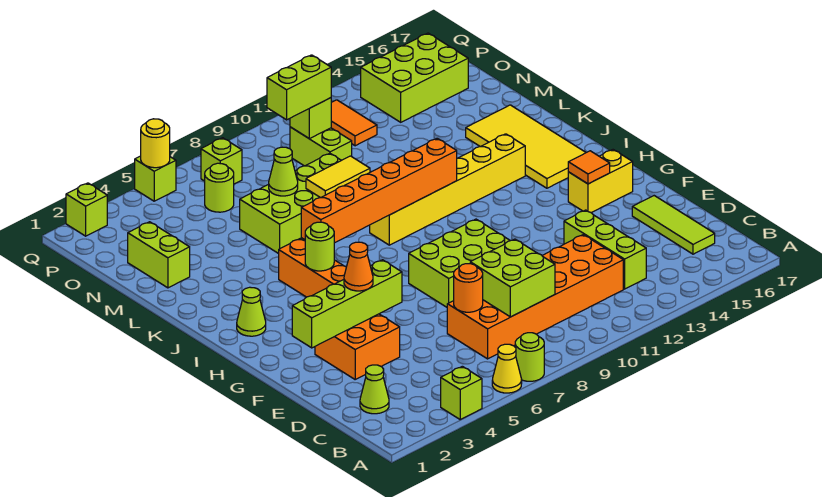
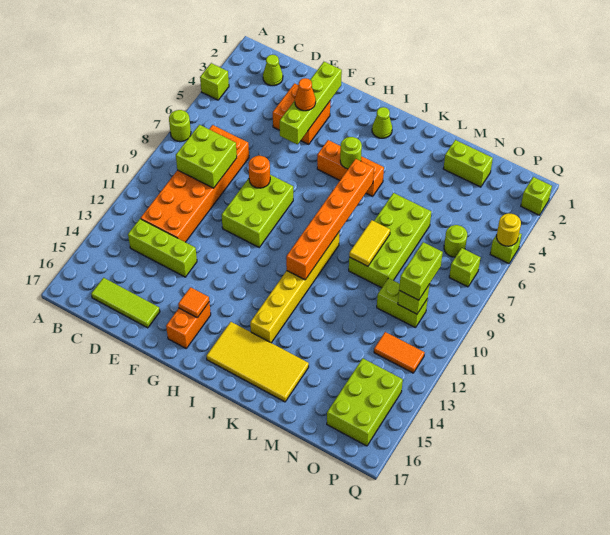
yellow cone A6 level 1 -> none
orange round brick D7 level 2 -> orange round brick F8 level 2
yellow brick G15:G16 level 1 -> orange brick G15:G16 level 1
lime cone M7 level 2 -> none

